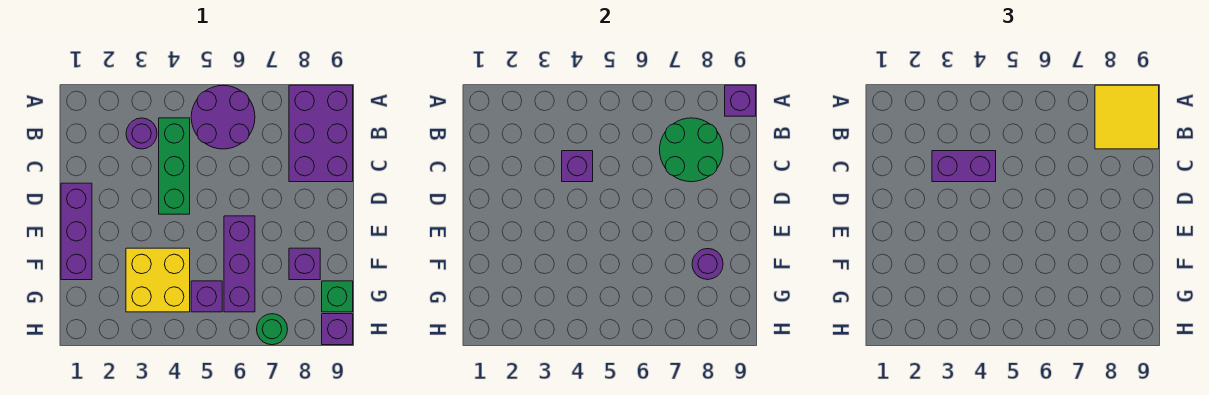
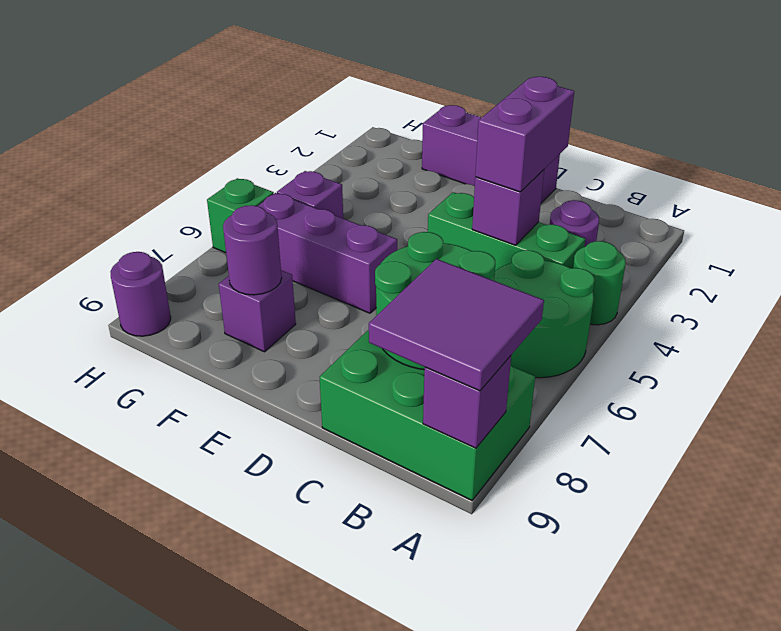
purple round brick A5:B6 level 1 -> green round brick A5:B6 level 1
purple brick A8:C9 level 1 -> green brick A8:C9 level 1
yellow tile A8:B9 level 3 -> purple tile A8:B9 level 3
yellow brick F3:G4 level 1 -> none
green brick G9 level 1 -> green brick H6 level 1
green round brick H7 level 1 -> green round brick A4 level 1
purple brick H9 level 1 -> purple round brick H9 level 1

